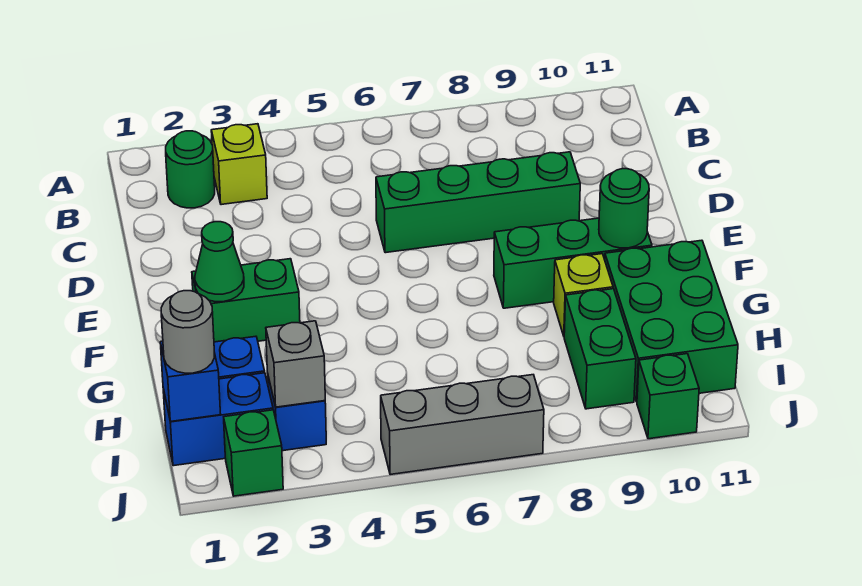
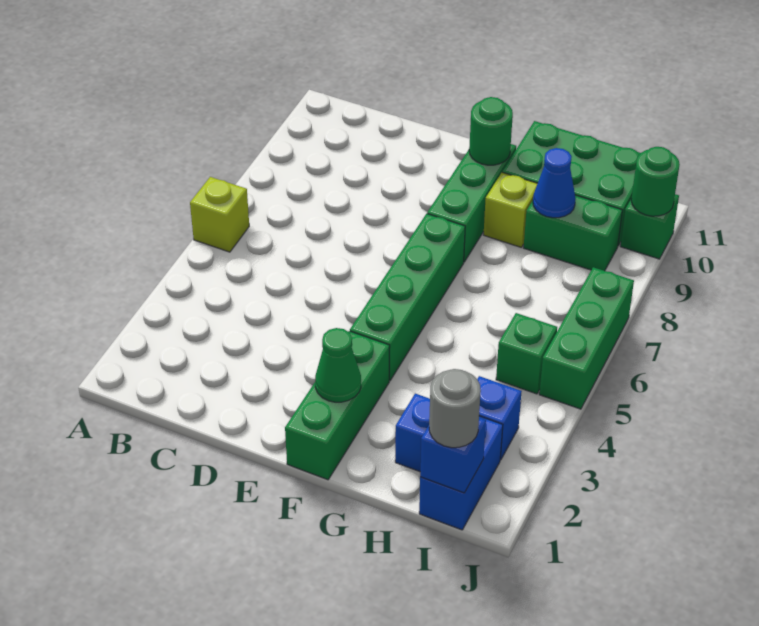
green round brick B2 level 1 -> green round brick J10 level 2
lime brick B3 level 1 -> lime brick A6 level 1
green brick D6:D9 level 1 -> green brick F4:F7 level 1
green brick F2:F3 level 1 -> green brick F1:F3 level 1
none -> blue cone H9 level 2
grey brick I3 level 2 -> none
green brick J2 level 1 -> green brick I5 level 1
grey brick J5:J7 level 1 -> green brick J5:J7 level 1

